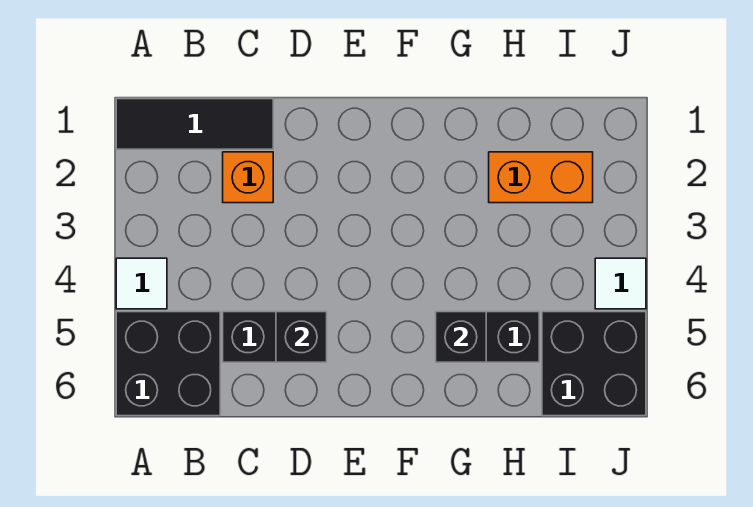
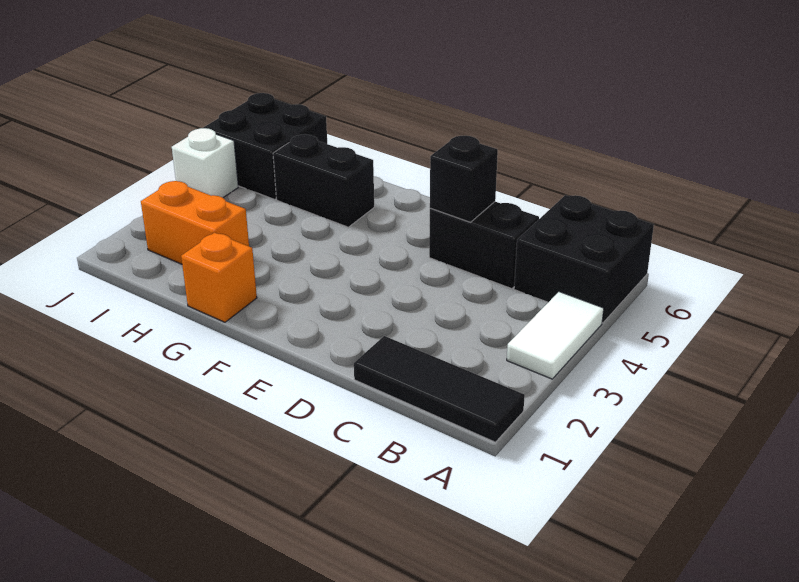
white tile A4 level 1 -> white tile A3:A4 level 1
orange brick C2 level 1 -> orange brick G1 level 1
black brick G5 level 2 -> none
white tile J4 level 1 -> white brick J4 level 1

